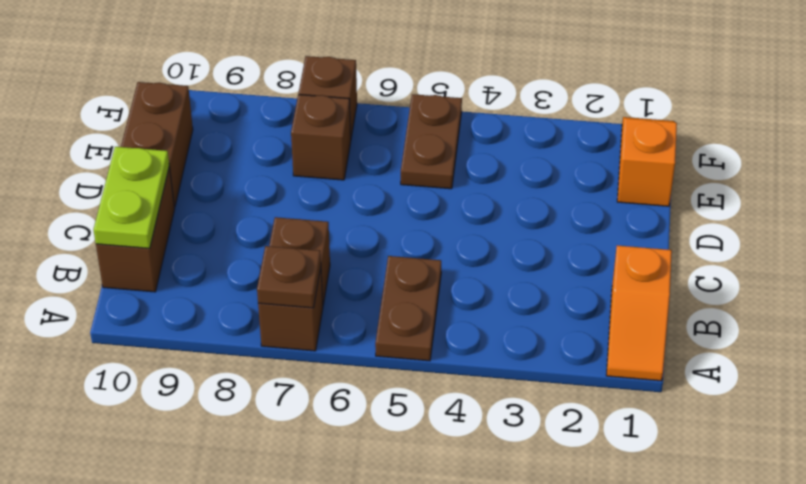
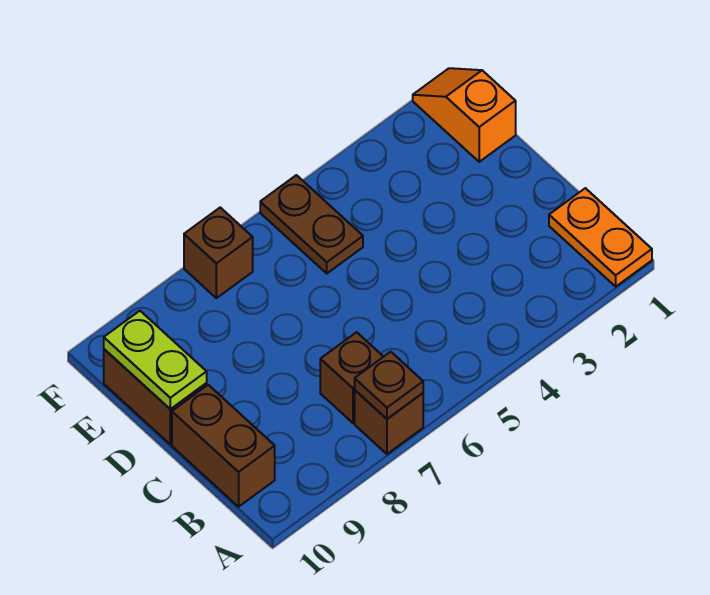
orange slope A1:B1 level 1 top B -> orange plate A1:B1 level 1
brown plate A5:B5 level 1 -> none
lime plate B10:C10 level 2 -> lime plate D10:E10 level 2
brown brick E7 level 1 -> none

